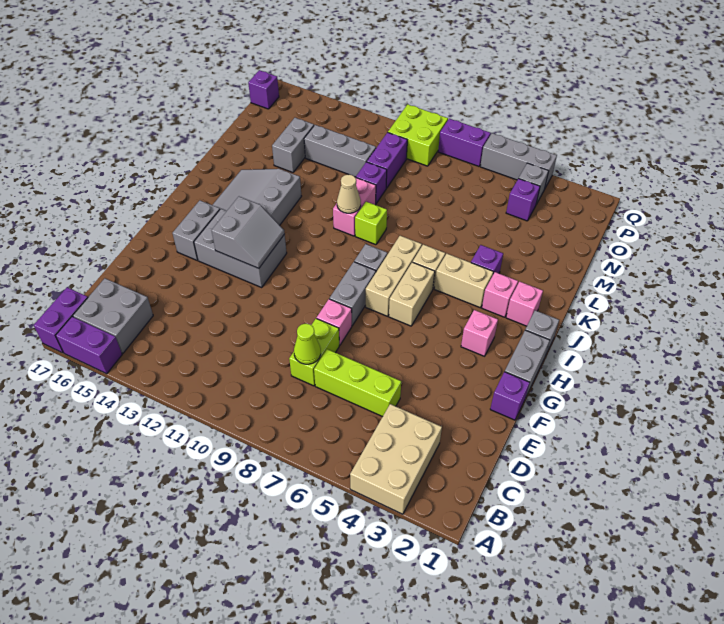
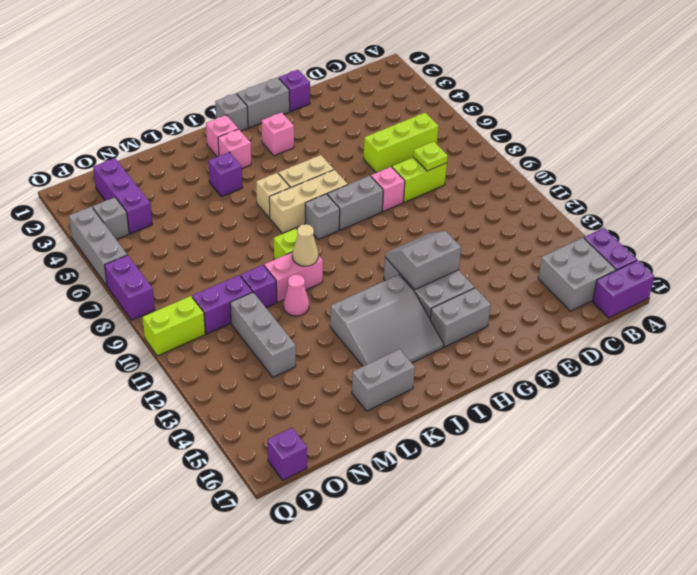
tan brick A3:C4 level 1 -> none
lime brick D5:D7 level 1 -> lime brick C6:E6 level 1
lime cone D8 level 2 -> lime plate D8 level 2
tan brick J4:J5 level 1 -> none
none -> pink cone L11 level 1
grey brick M14:N14 level 1 -> grey brick K16:L16 level 1
purple brick O4 level 1 -> purple brick O2:O4 level 1
lime brick P9:Q10 level 1 -> lime brick P10:Q10 level 1

